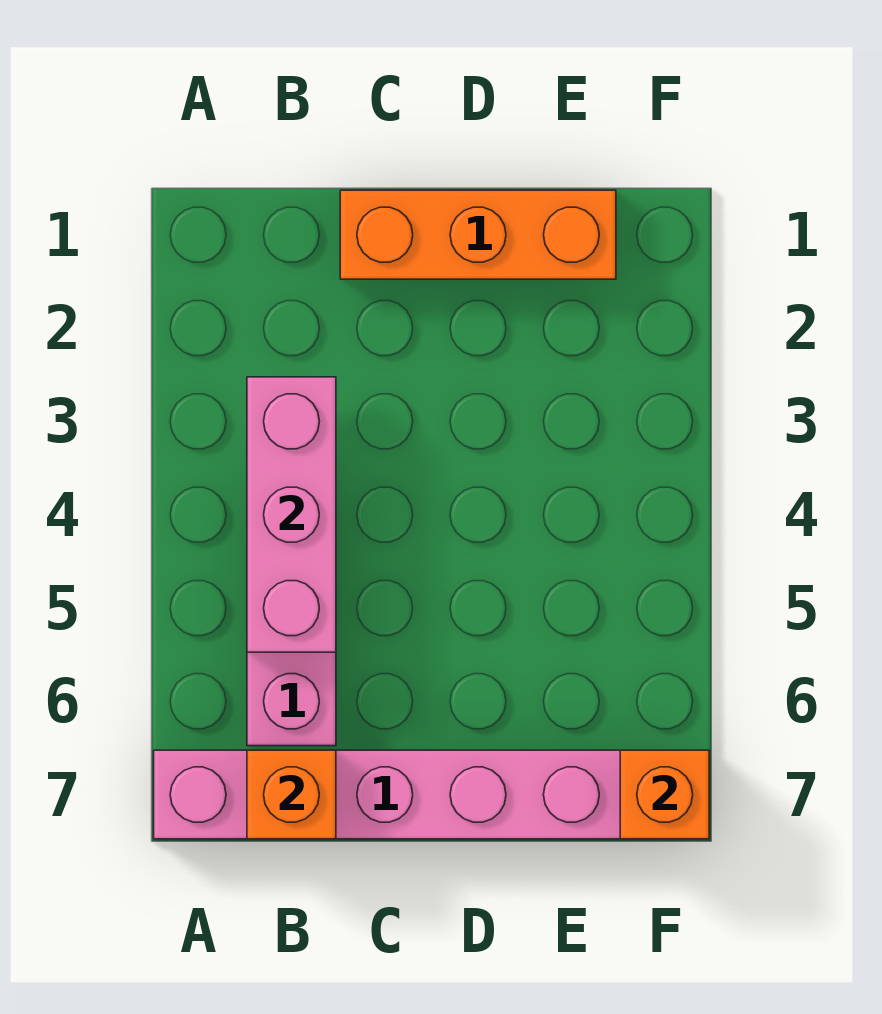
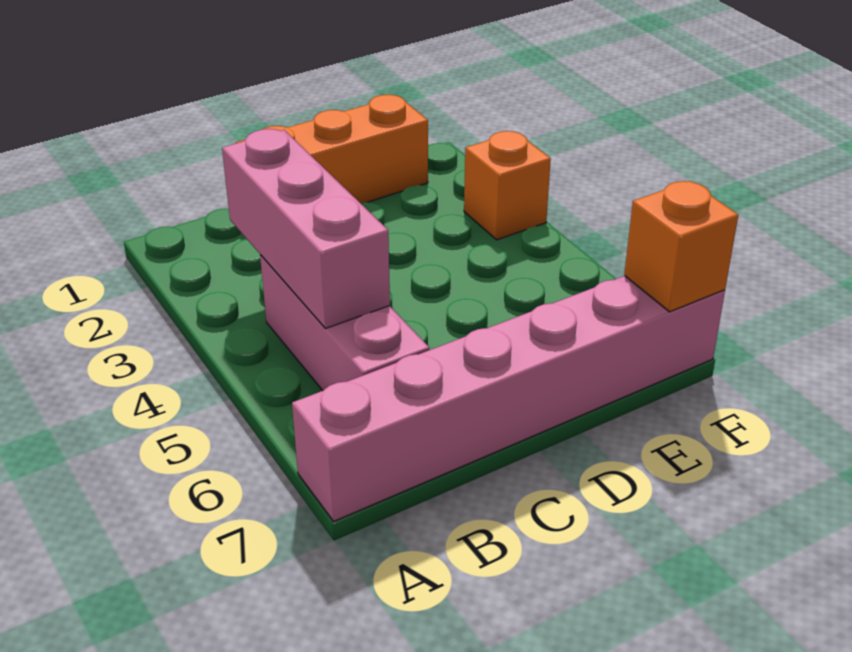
orange brick B7 level 2 -> orange brick F3 level 1

